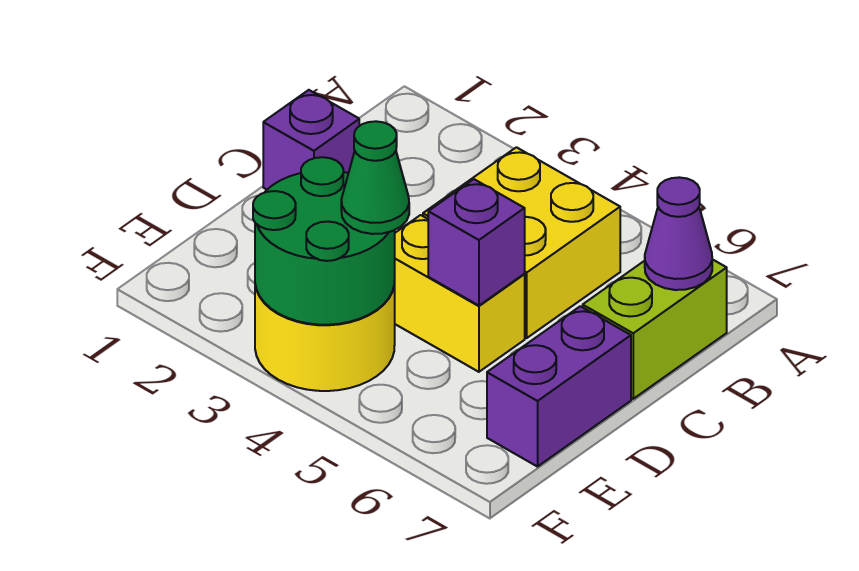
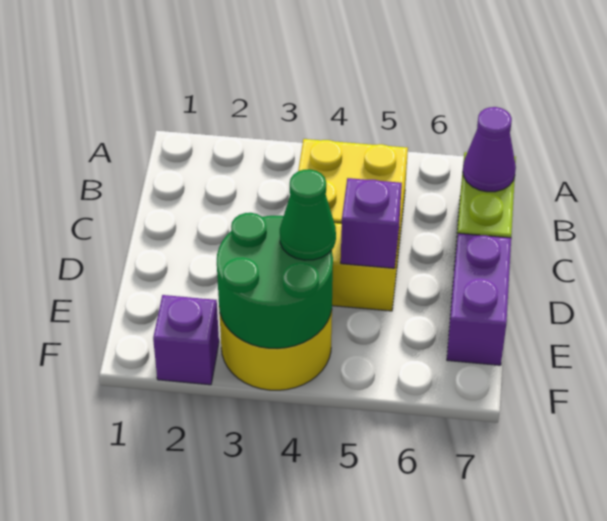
purple brick C1 level 1 -> purple brick F2 level 1

